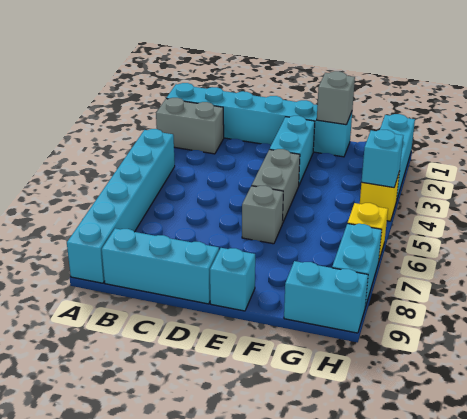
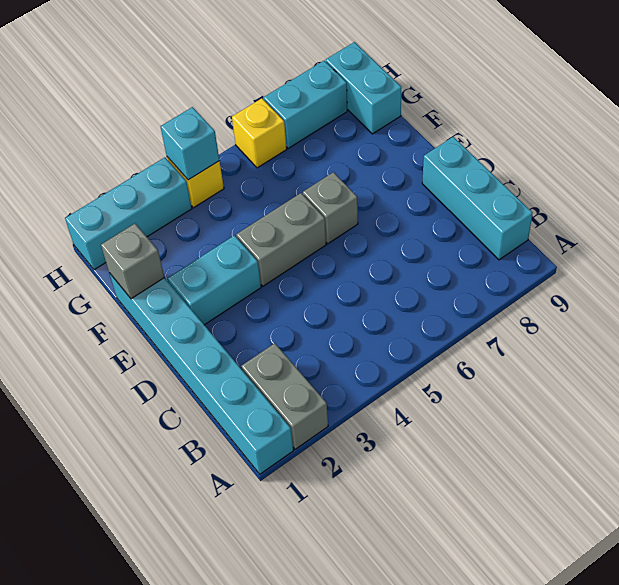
cyan brick A4:A9 level 1 -> none
cyan brick E9 level 1 -> none

